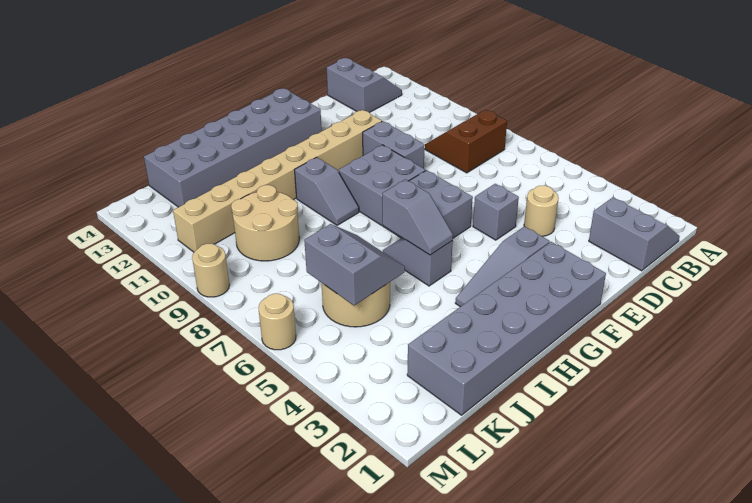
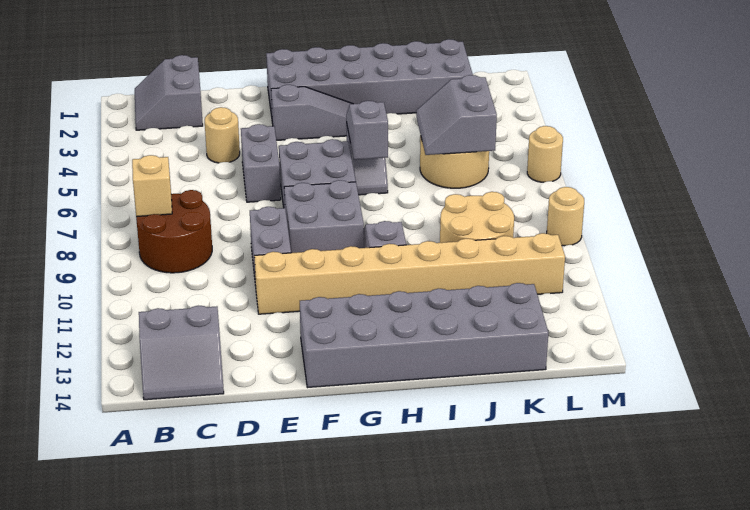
brown slope B8:C9 level 1 top 8 -> brown round brick B8:C9 level 1
none -> tan brick B8 level 2
grey slope B13:C14 level 1 top C -> grey slope B13:C14 level 1 top 13
grey brick E5 level 1 -> grey brick E5:E6 level 1

